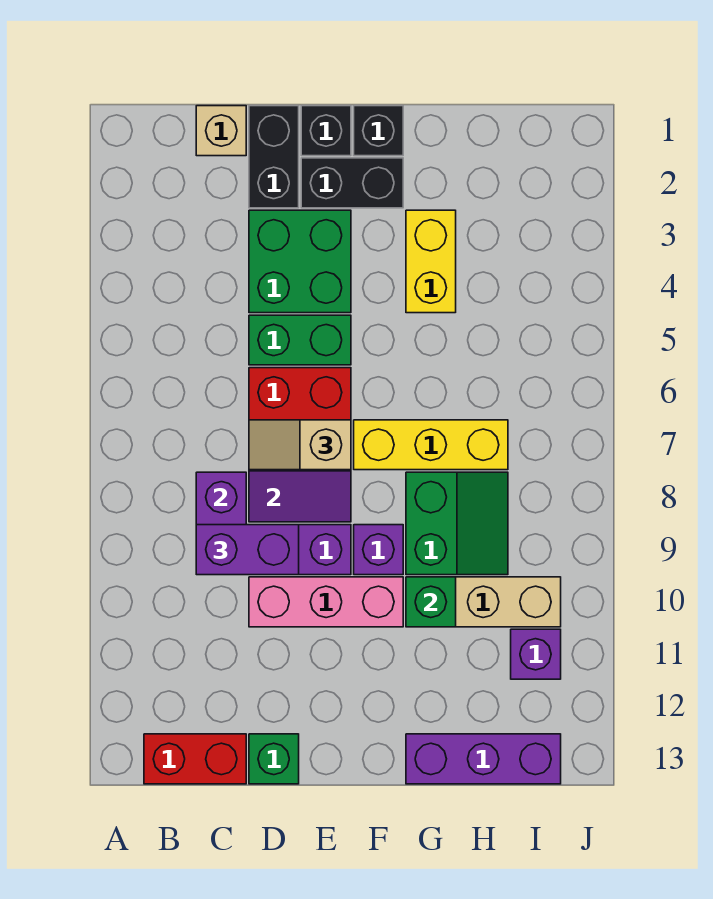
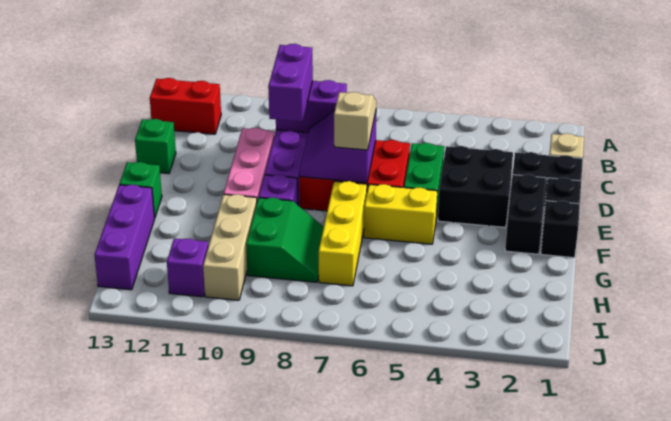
red brick B13:C13 level 1 -> red brick B12:B13 level 1
green brick D3:E4 level 1 -> black brick D3:E4 level 1
yellow brick G3:G4 level 1 -> yellow brick F5:F6 level 1
green slope G8:H9 level 1 top G -> green slope G8:H9 level 1 top 9
green brick G10 level 2 -> green brick F13 level 1

